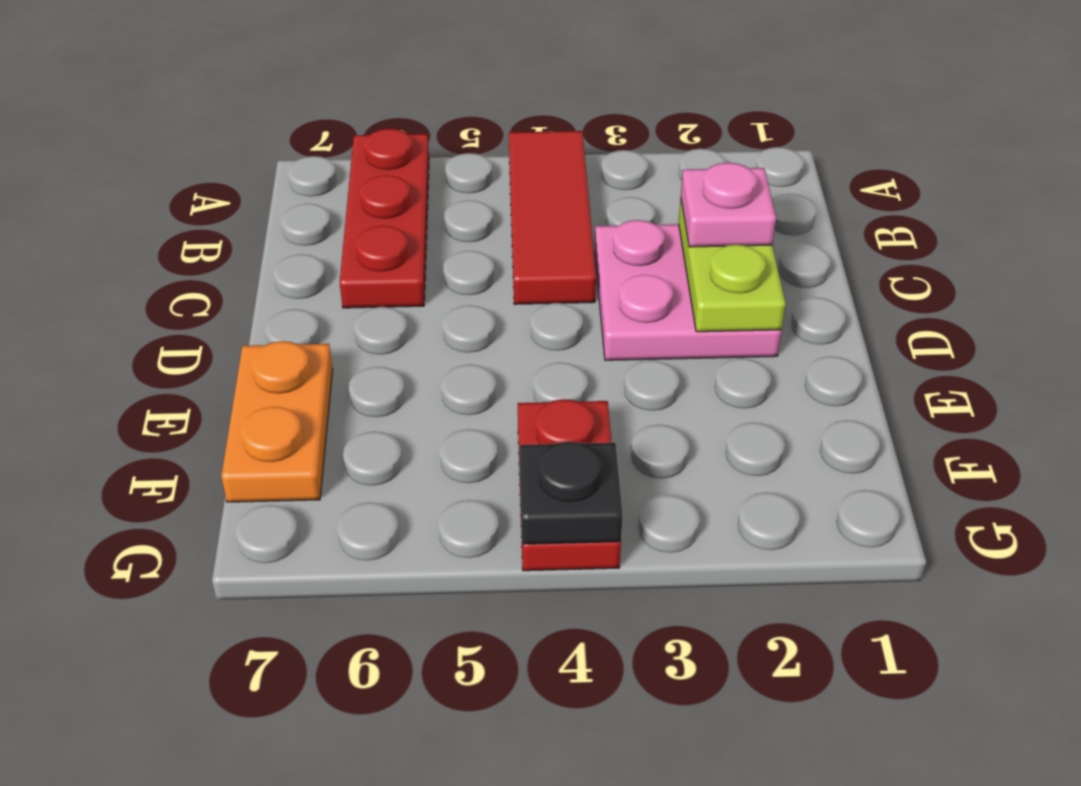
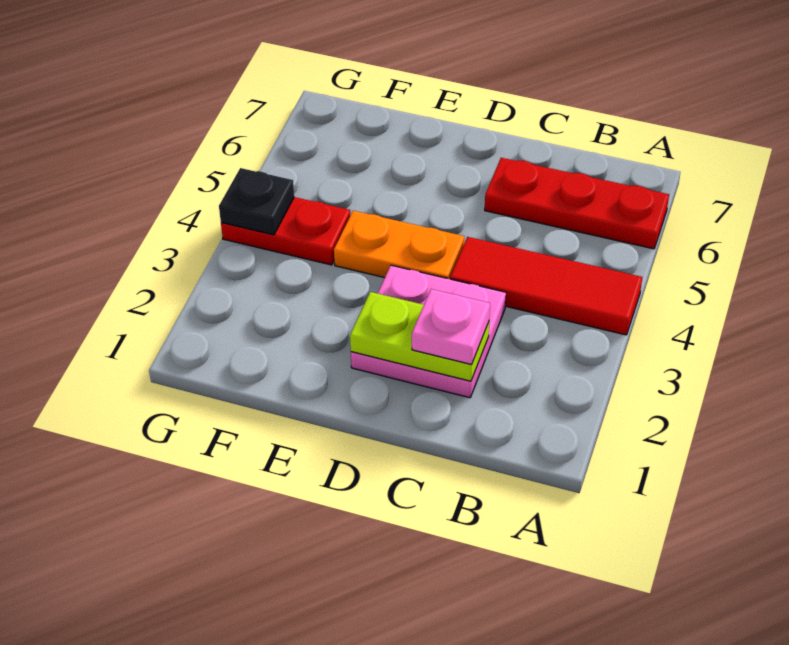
orange plate E7:F7 level 1 -> orange plate D4:E4 level 1

